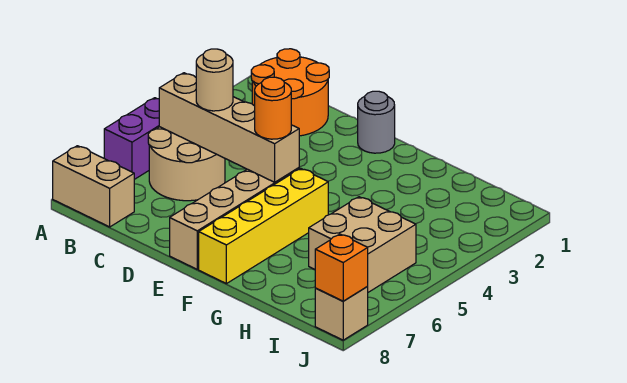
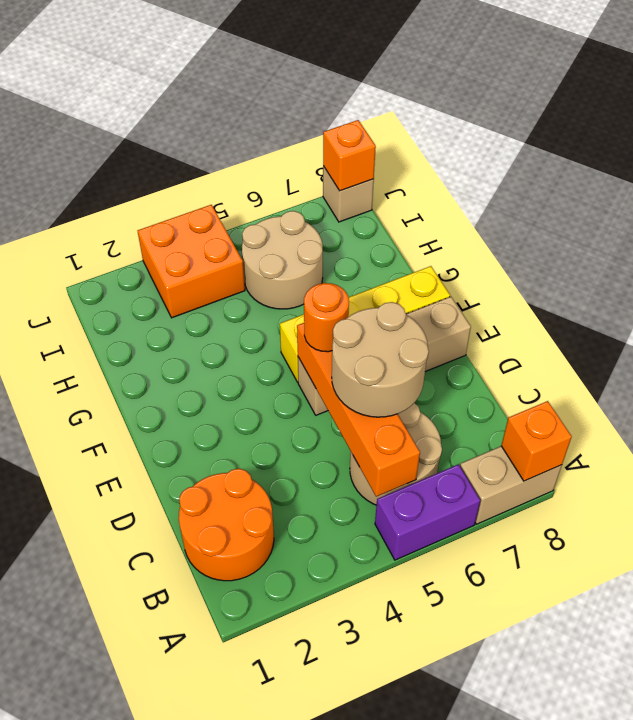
tan brick A8:B8 level 1 -> tan brick A7:A8 level 1
none -> orange brick A8 level 2
tan brick B5:E5 level 2 -> orange brick B5:E5 level 2
tan round brick C5 level 3 -> tan round brick C5:D6 level 3
grey round brick E1 level 1 -> none
tan brick H5:I6 level 1 -> tan round brick H5:I6 level 1
none -> orange brick I3:J4 level 1

